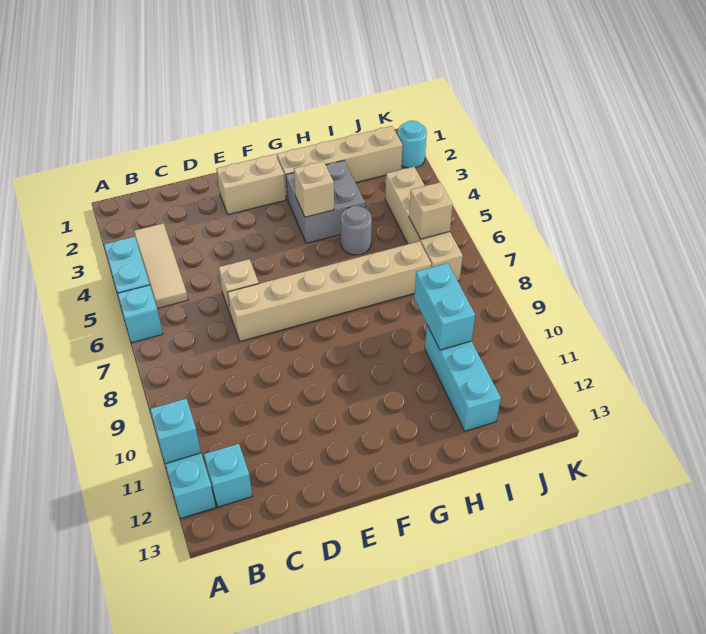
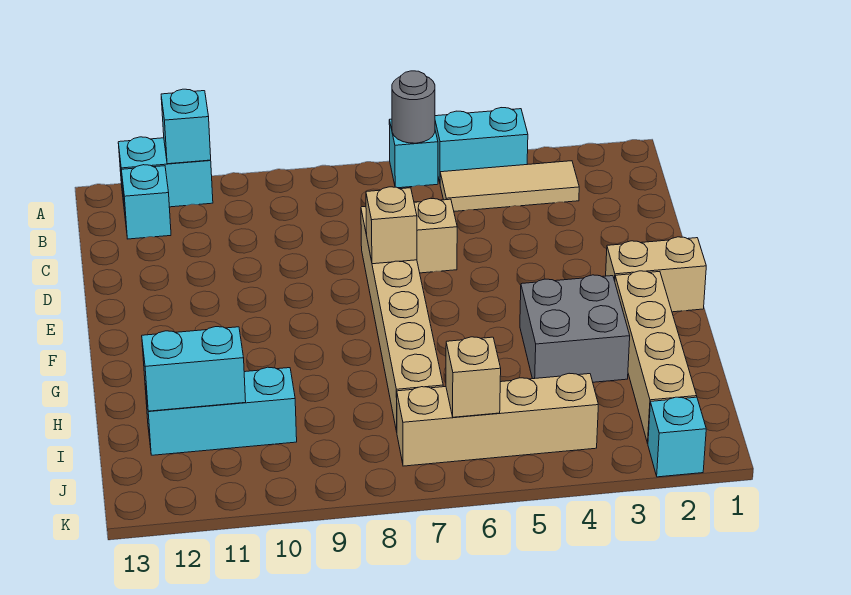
tan brick E2:F2 level 1 -> tan brick F1:F2 level 1
tan brick G4 level 2 -> tan brick E7 level 2
grey round brick H5 level 1 -> grey round brick A6 level 2
cyan brick I9:I10 level 2 -> cyan brick I11:I12 level 2
cyan round brick K2 level 1 -> cyan brick K2 level 1

